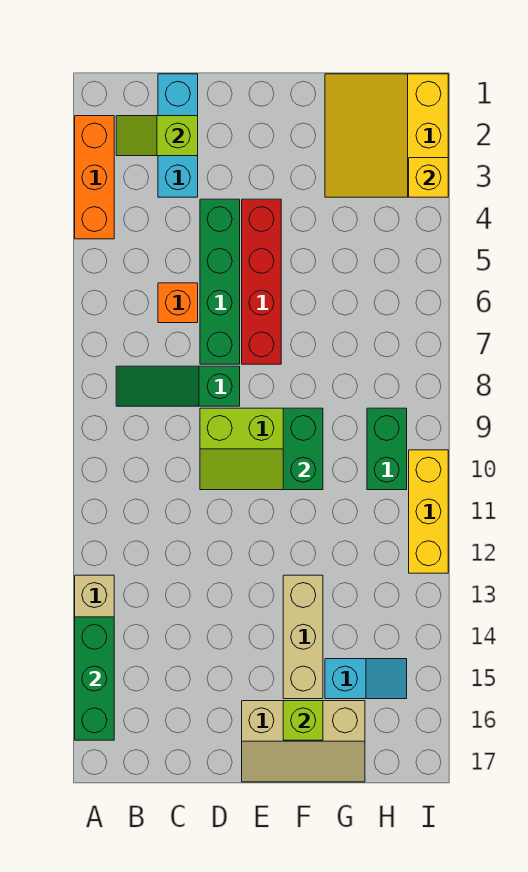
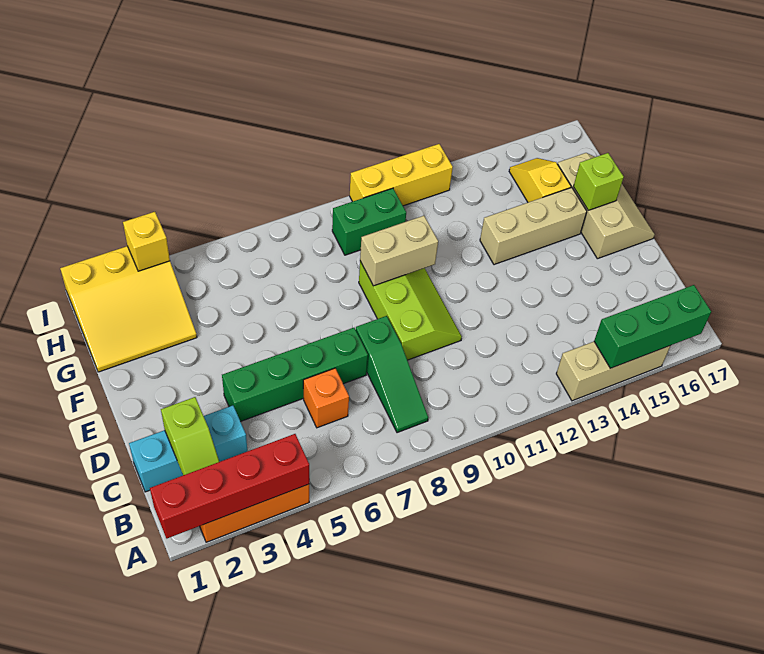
red brick E4:E7 level 1 -> red brick A1:A4 level 2
green brick F9:F10 level 2 -> tan brick F9:F10 level 2
cyan slope G15:H15 level 1 top G -> yellow slope G15:H15 level 1 top G

